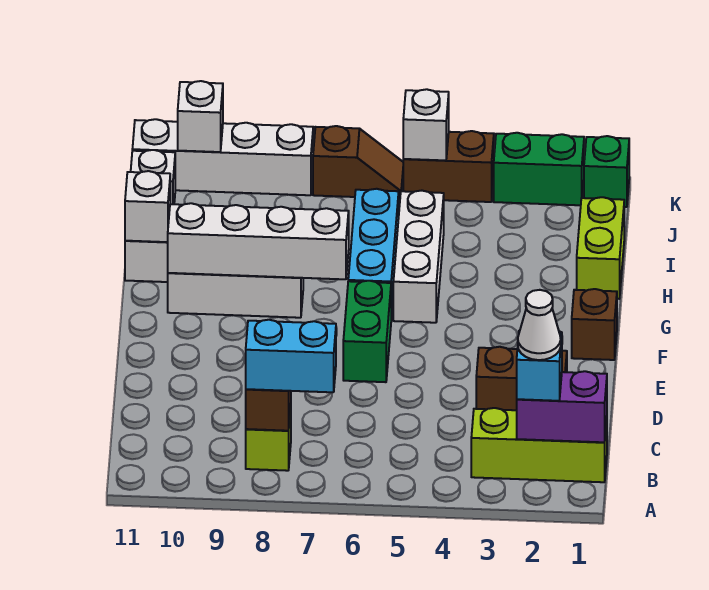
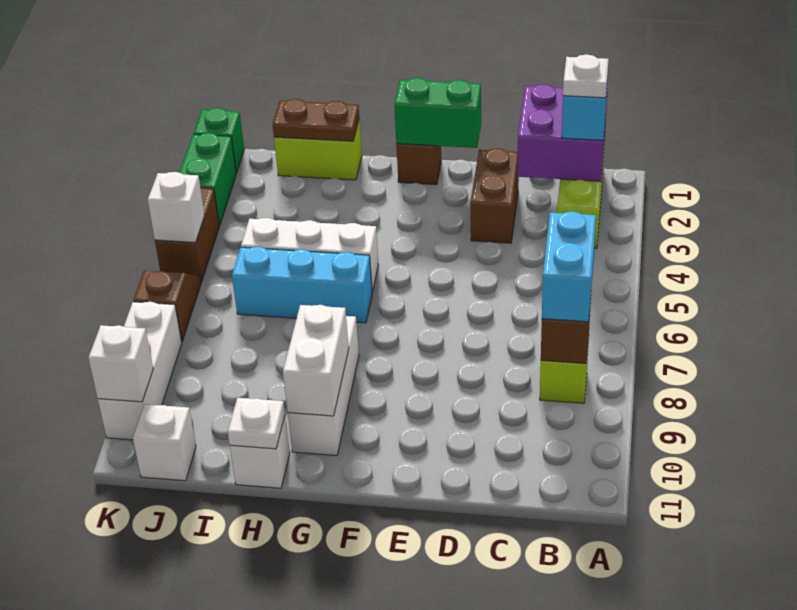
purple brick B1:B2 level 2 -> purple brick B1:C2 level 2
white cone B2 level 4 -> white plate B2 level 4
green brick E6:F6 level 1 -> green brick E1:F1 level 2
white brick G7:G10 level 2 -> white brick G9:G10 level 2
none -> brown plate H1:I1 level 2
white brick H11 level 2 -> white plate H11 level 2
white brick K8:K11 level 1 -> white brick K8:K10 level 1

